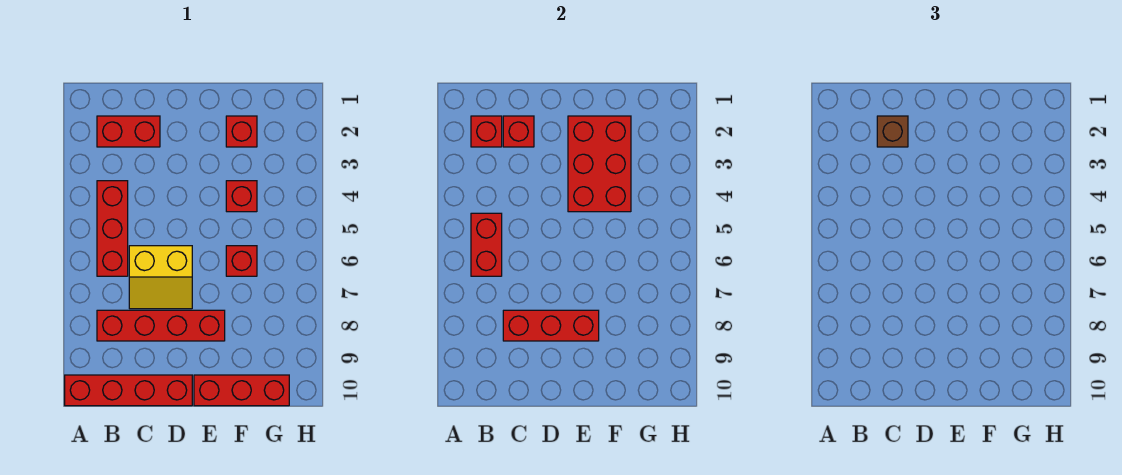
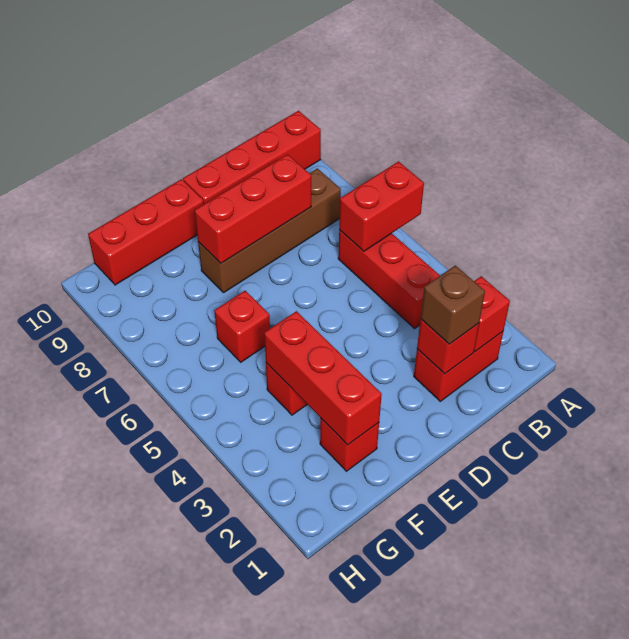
red brick B5:B6 level 2 -> red brick A6:B6 level 2
red brick B8:E8 level 1 -> brown brick B8:E8 level 1
yellow slope C6:D7 level 1 top 6 -> none
red brick E2:F4 level 2 -> red brick F2:F4 level 2

